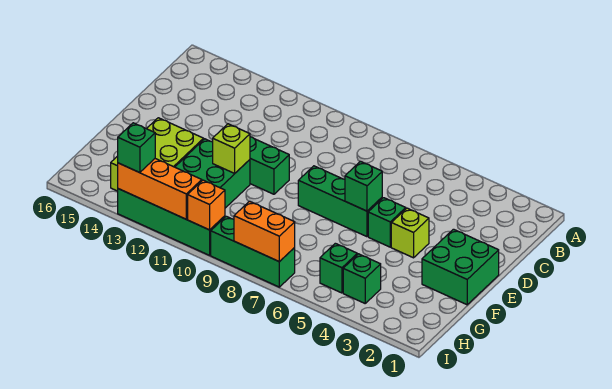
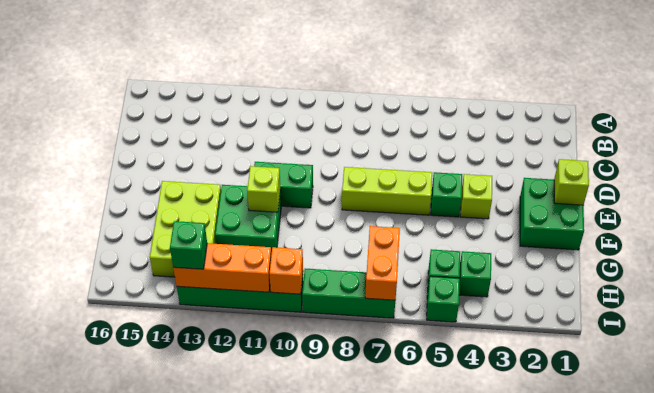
none -> lime brick E1 level 2
green brick E6:E8 level 1 -> lime brick E6:E8 level 1
green brick E6 level 2 -> green brick I5 level 1
orange brick I7:I8 level 2 -> orange brick H7:I7 level 2

